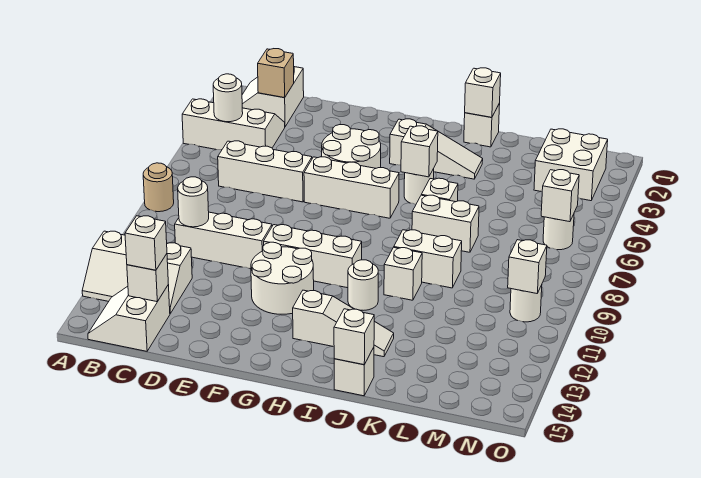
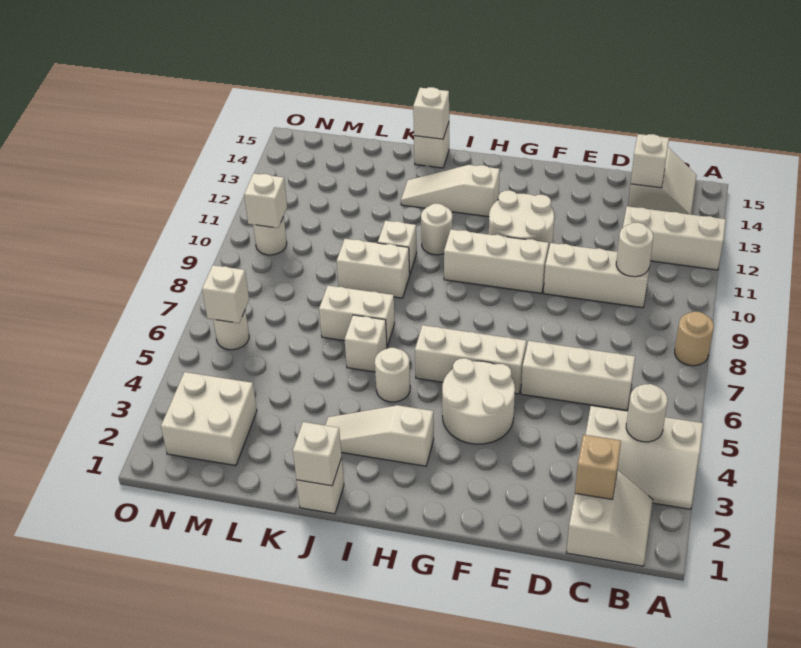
white brick C14 level 3 -> none
white brick I5 level 2 -> none

